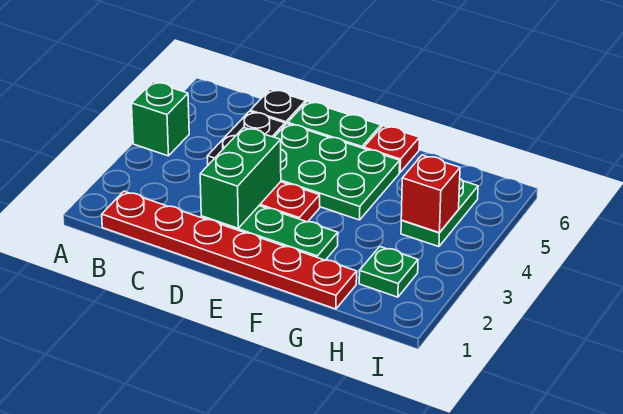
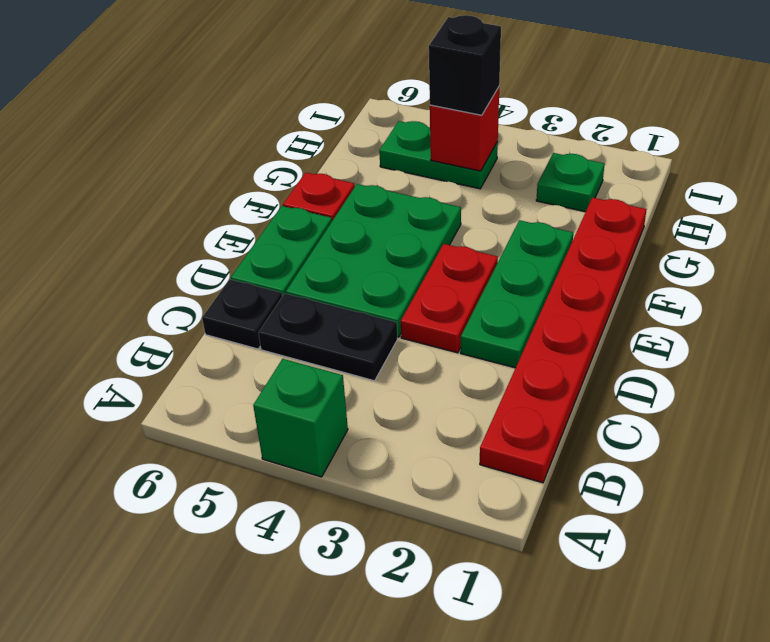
green brick D2:D3 level 2 -> none
none -> black brick H4 level 3

